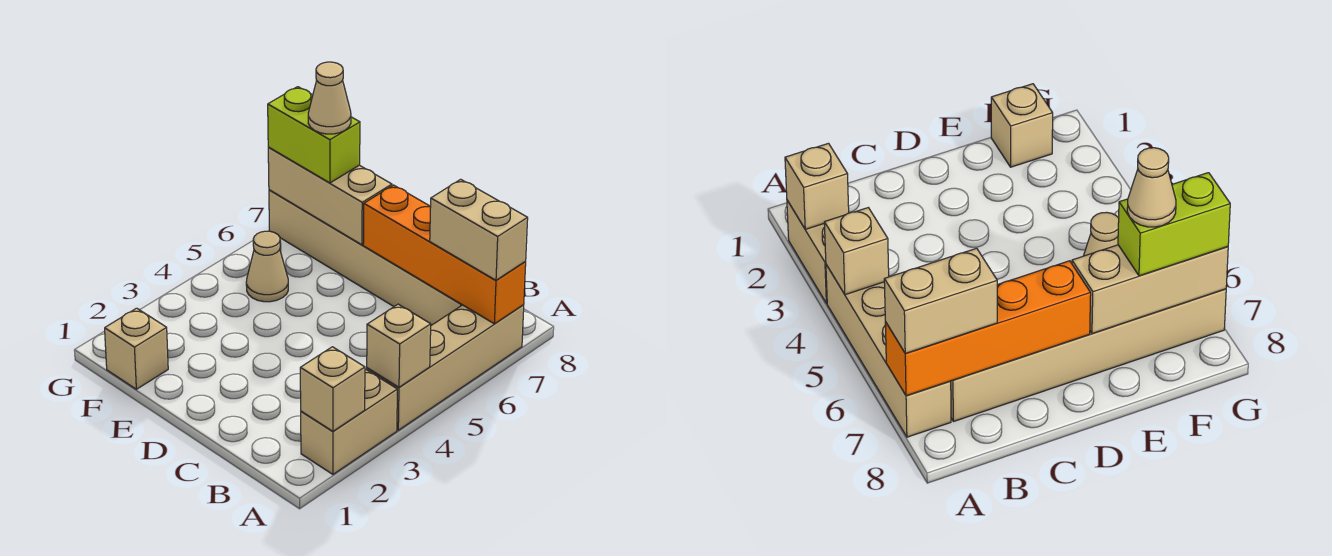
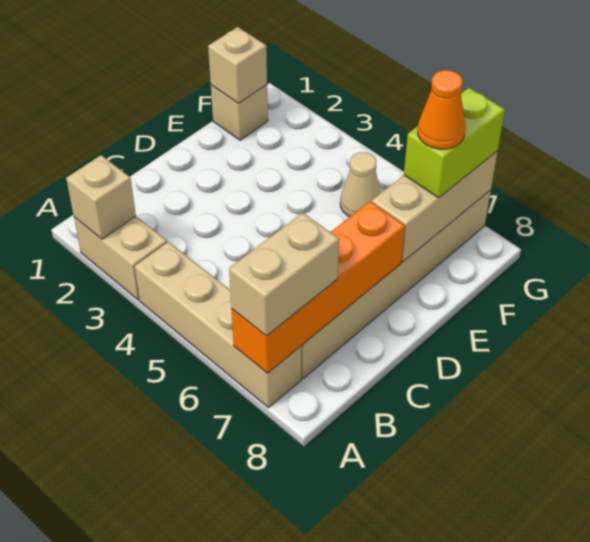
tan brick A4 level 2 -> tan brick F1 level 2
tan cone F7 level 4 -> orange cone F7 level 4

